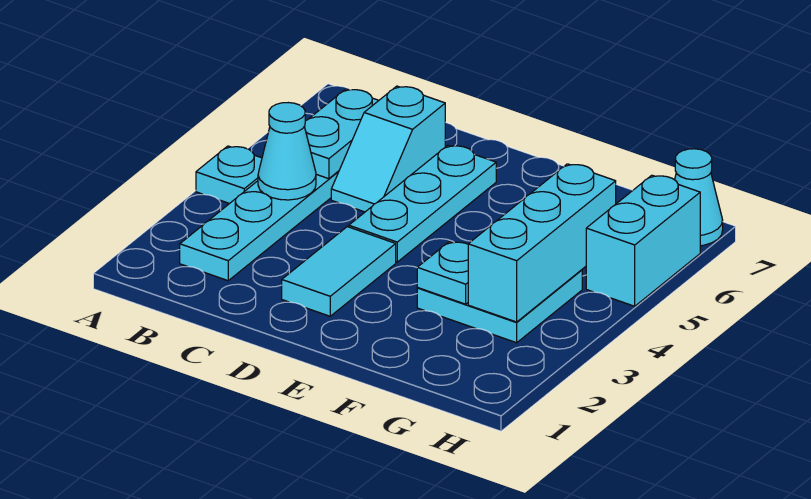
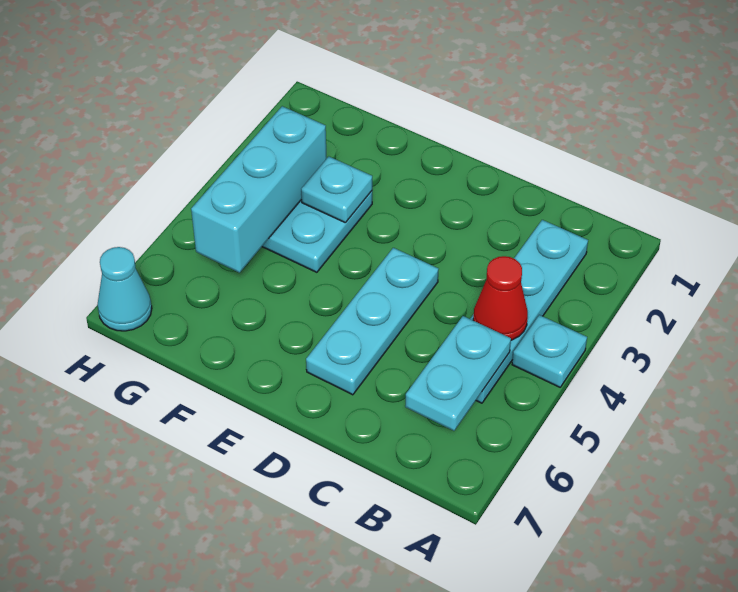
cyan cone B4 level 2 -> red cone B4 level 2
cyan slope C5:C6 level 1 top 6 -> none
cyan tile D2:D3 level 1 -> none
cyan brick H5:H6 level 1 -> none

